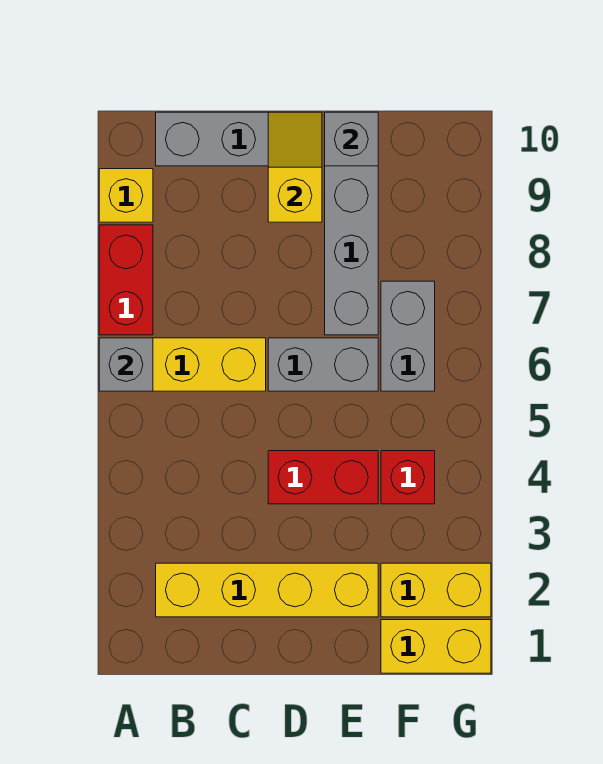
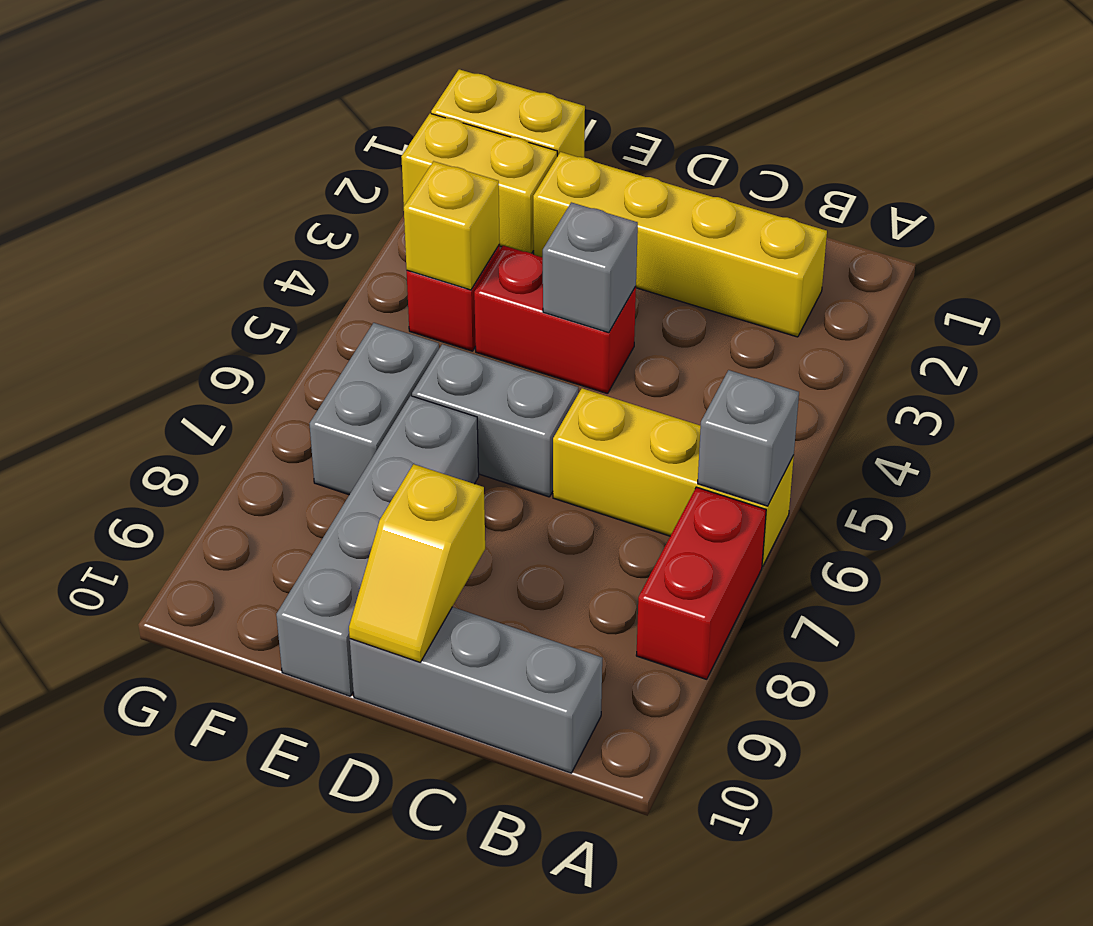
yellow brick A9 level 1 -> yellow brick F4 level 2
grey brick E10 level 2 -> grey brick D4 level 2

